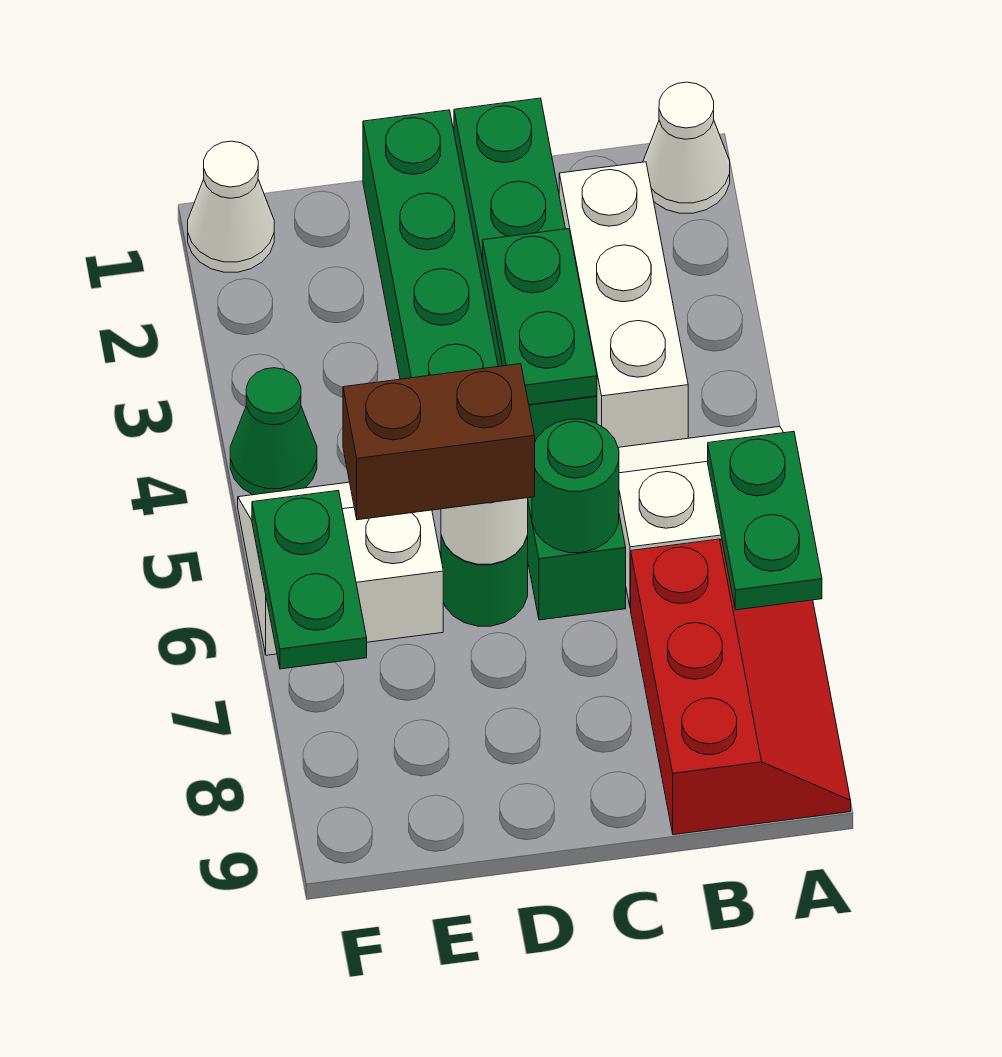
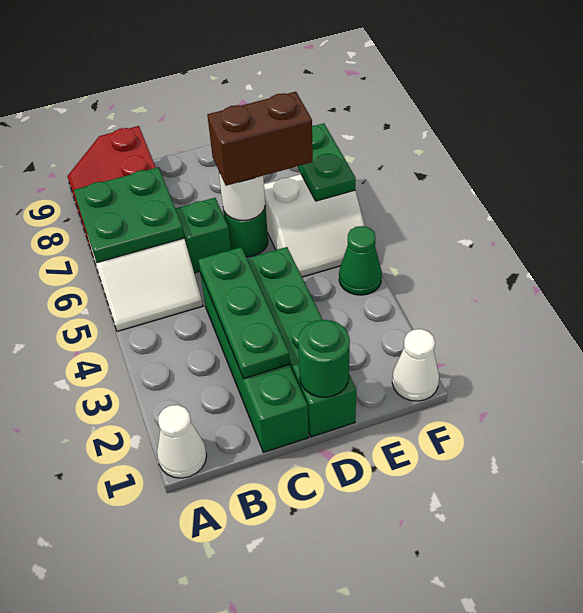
green plate A6:A7 level 2 -> green plate A6:B7 level 2
white brick B2:B4 level 1 -> none
green plate C3:C4 level 2 -> green plate C2:C4 level 2
green round brick C6 level 2 -> green round brick D1 level 2

